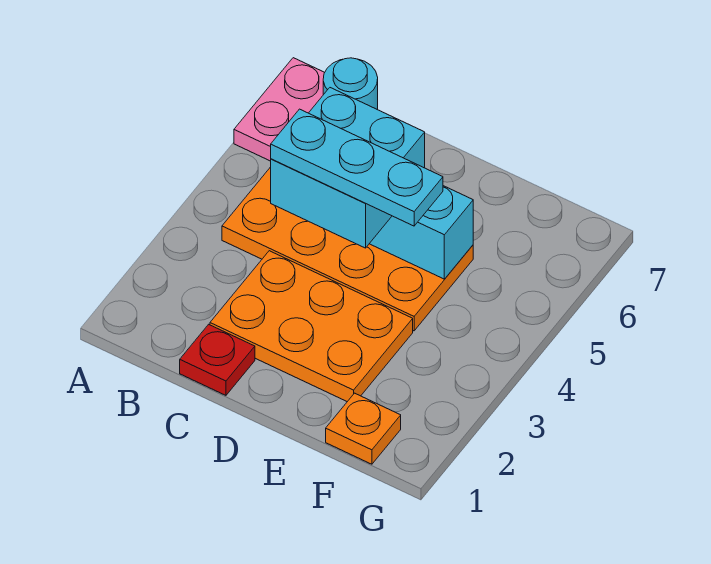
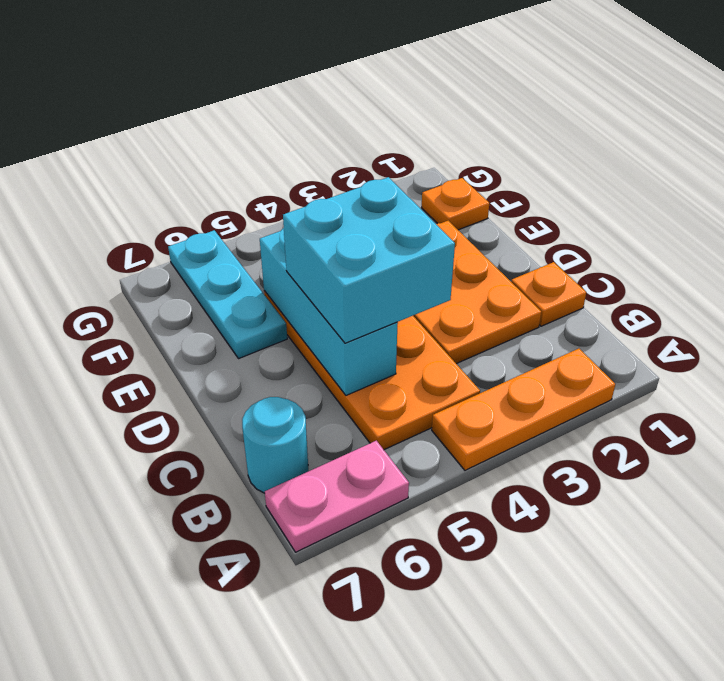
none -> orange plate A2:A4 level 1
red plate C1 level 1 -> orange plate C1 level 1
cyan plate C4:E4 level 4 -> cyan plate E6:G6 level 1

